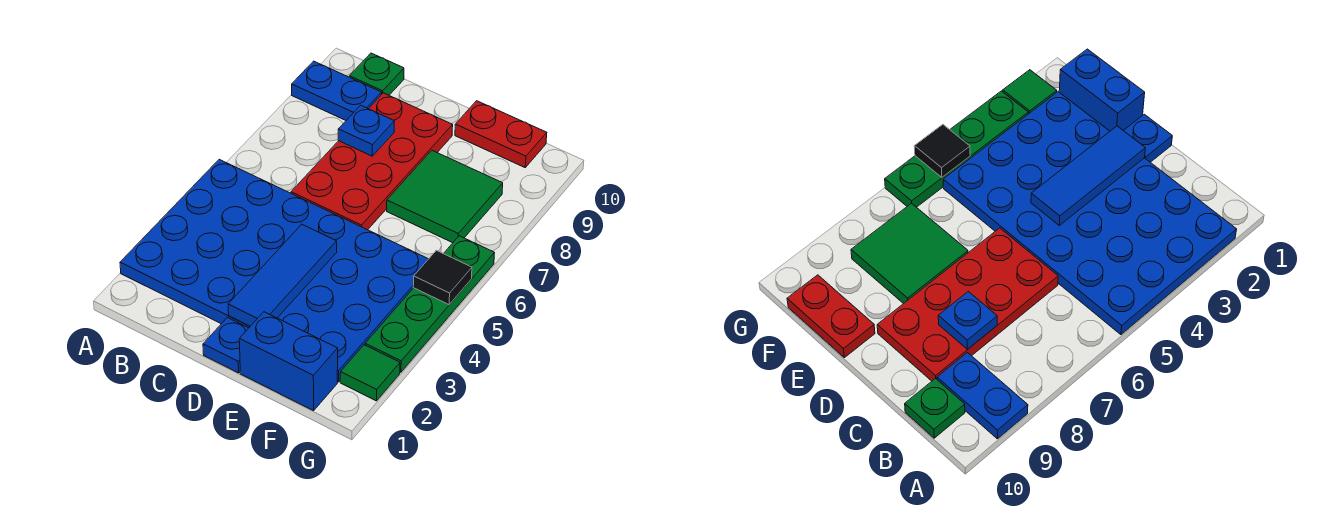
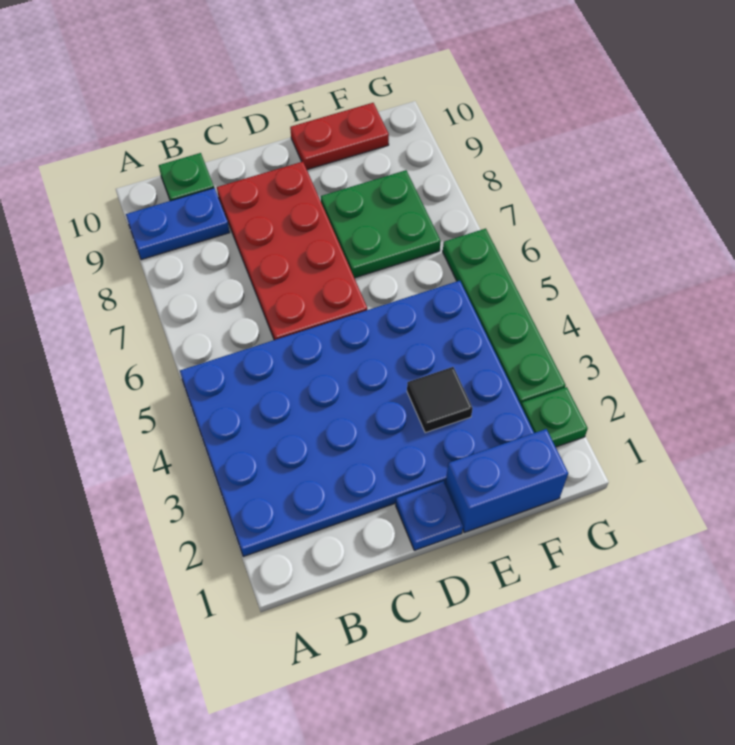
blue plate C8 level 2 -> none
blue tile D2:D4 level 2 -> none
green tile E7:F8 level 1 -> green plate E7:F8 level 1
green tile G2 level 1 -> green plate G2 level 1
black tile G5 level 2 -> black tile E3 level 2

